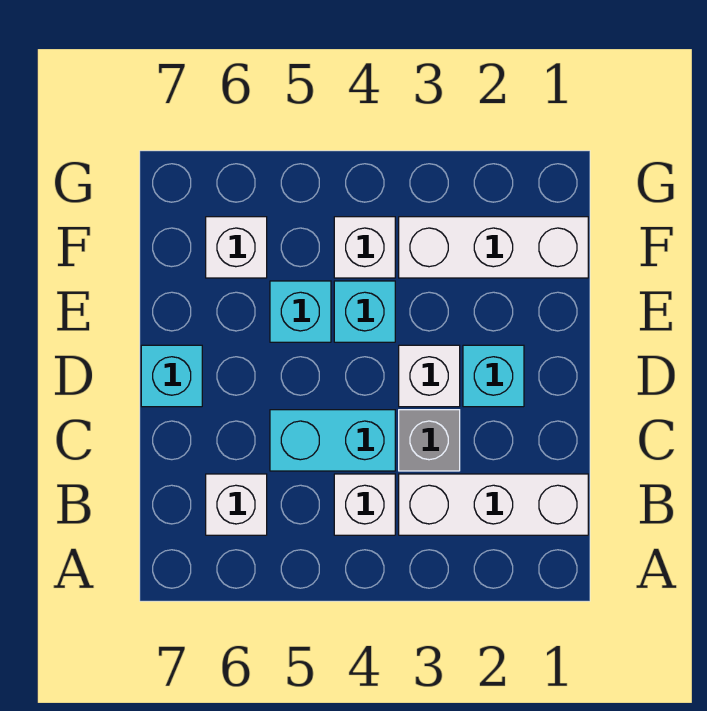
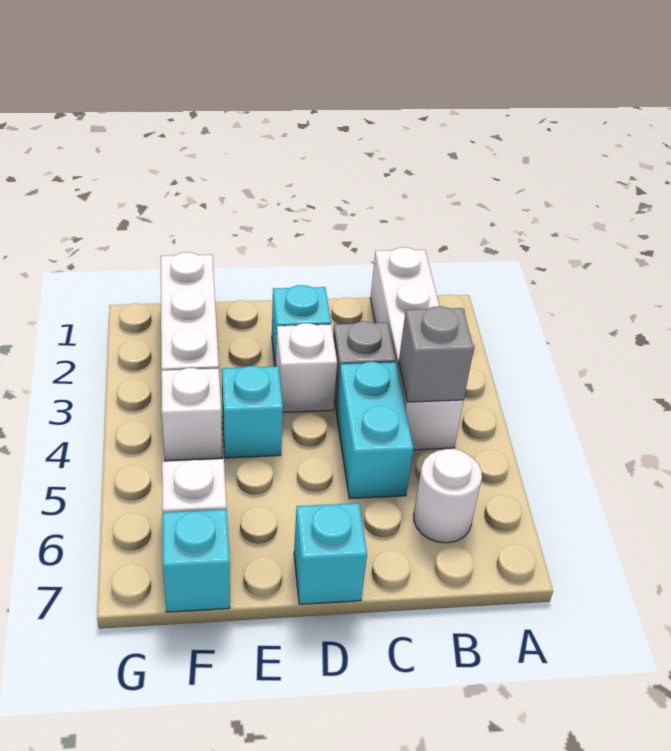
none -> grey brick B4 level 2
white brick B6 level 1 -> white round brick B6 level 1
cyan brick E5 level 1 -> cyan brick F7 level 1

